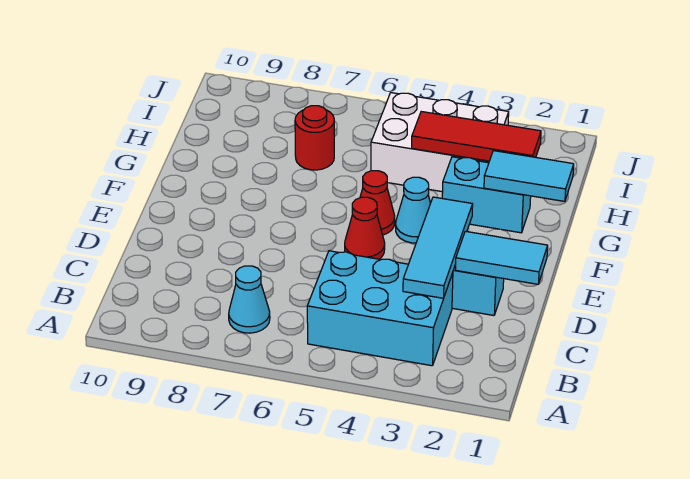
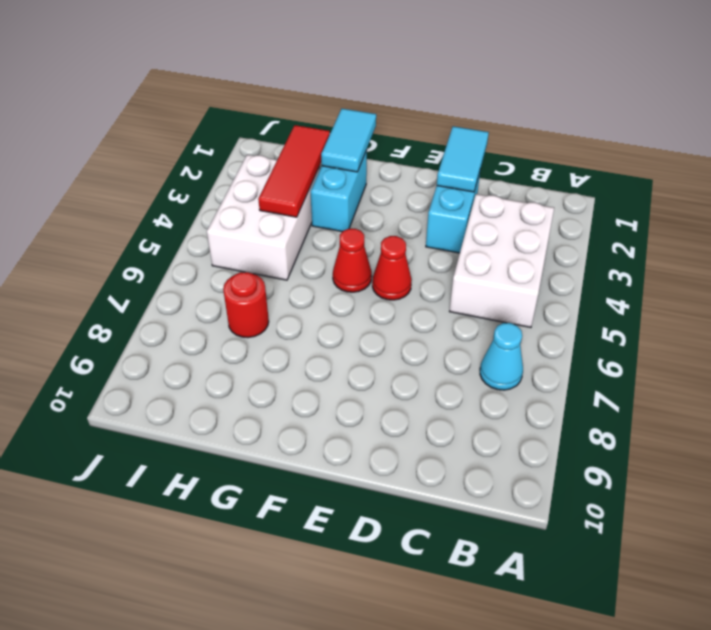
cyan brick B3:C5 level 1 -> white brick B3:C5 level 1
cyan tile C3:E3 level 2 -> none
cyan cone F4 level 1 -> none

